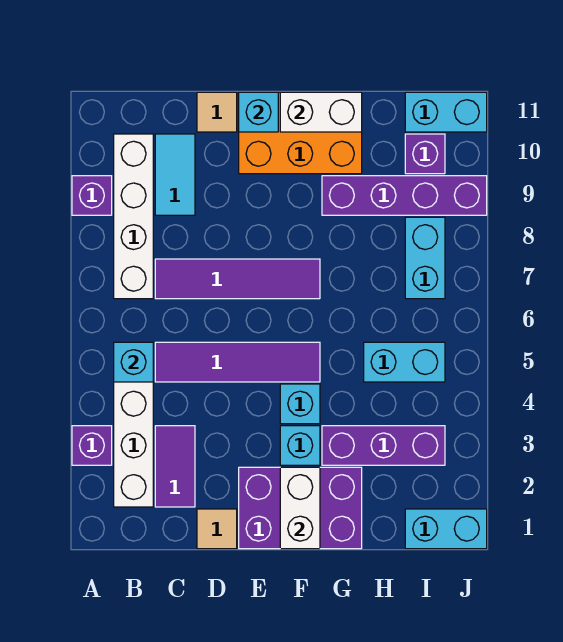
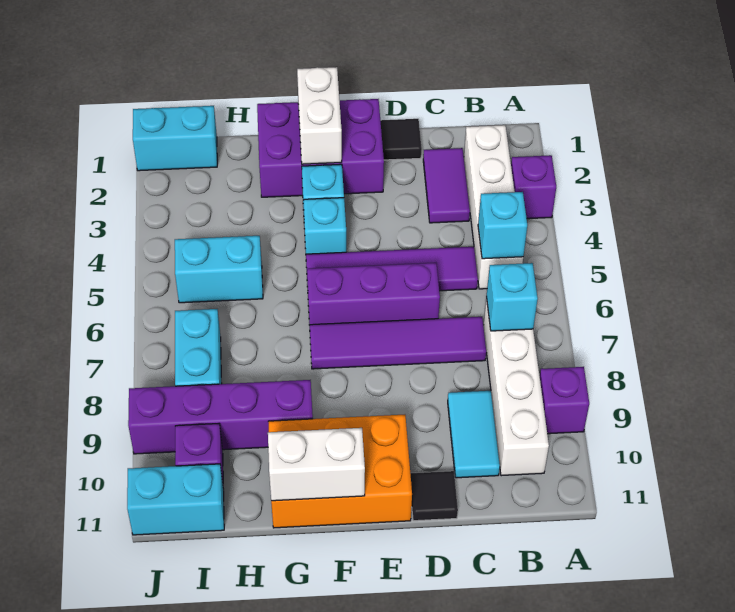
tan tile D1 level 1 -> black tile D1 level 1
tan tile D11 level 1 -> black tile D11 level 1
cyan brick E11 level 2 -> cyan brick B7 level 2
purple brick G3:I3 level 1 -> purple brick D6:F6 level 1

